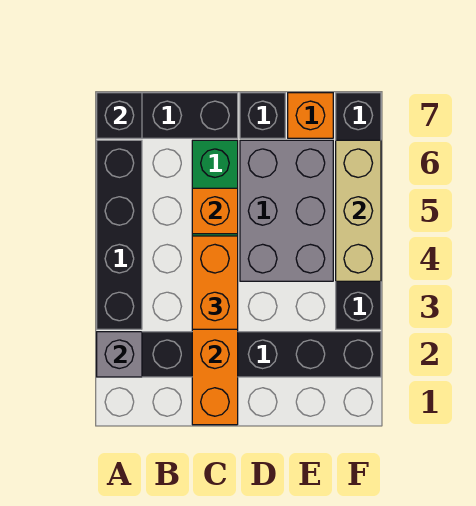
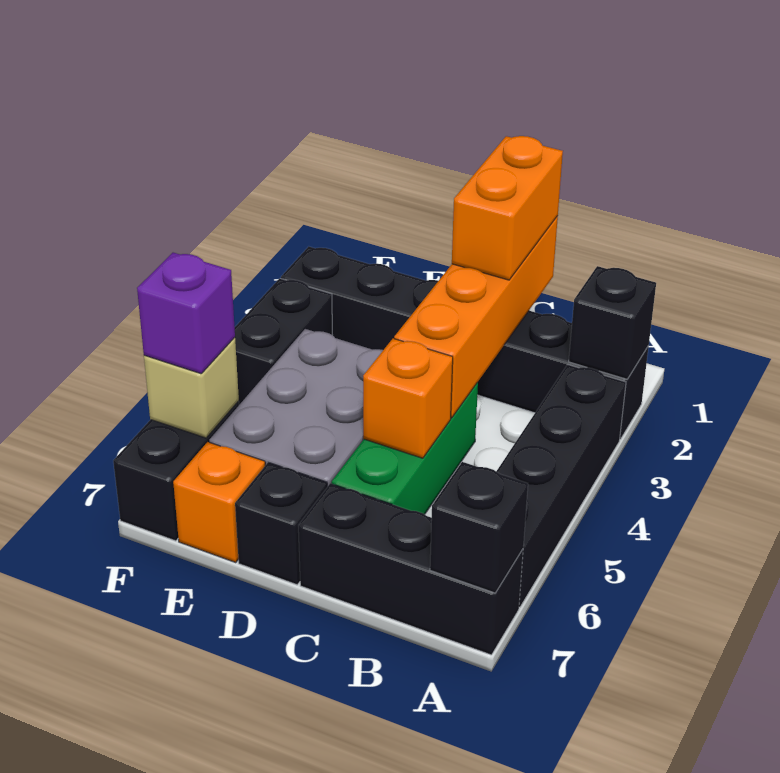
grey brick A2 level 2 -> black brick A2 level 2
orange brick C3:C4 level 3 -> orange brick C1:C2 level 3
tan brick F4:F6 level 2 -> tan brick F6 level 2
none -> purple brick F6 level 3

